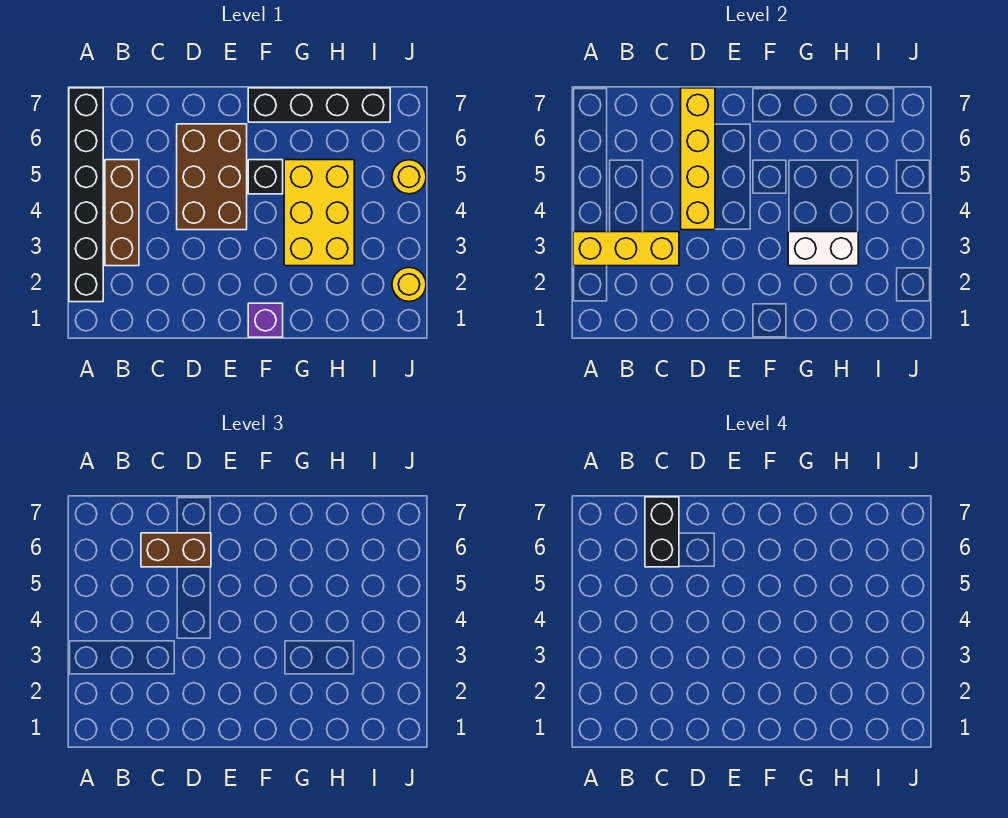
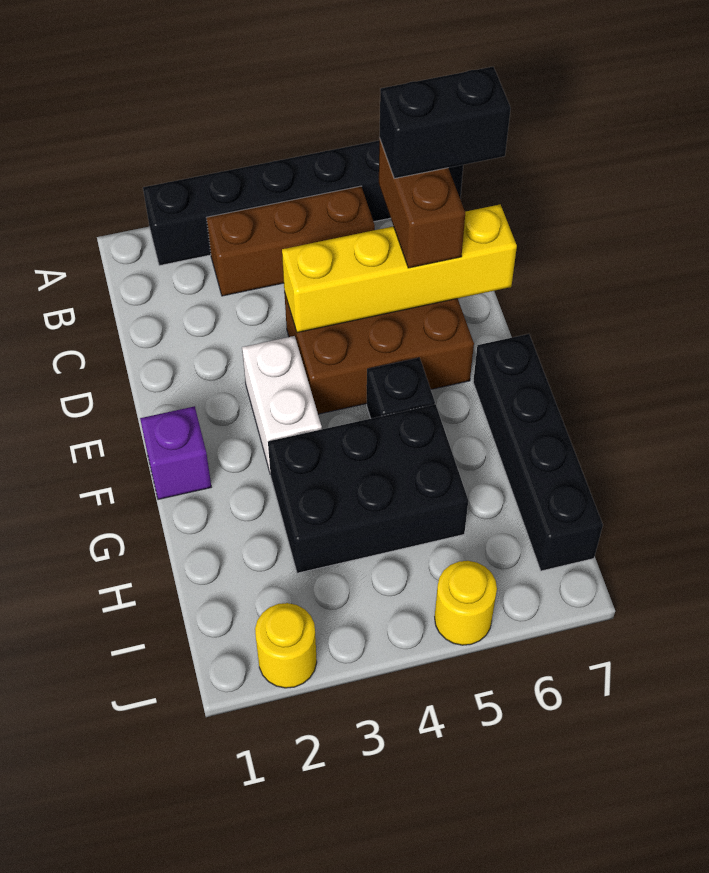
yellow brick A3:C3 level 2 -> none
yellow brick G3:H5 level 1 -> black brick G3:H5 level 1
white brick G3:H3 level 2 -> white brick E3:F3 level 1

